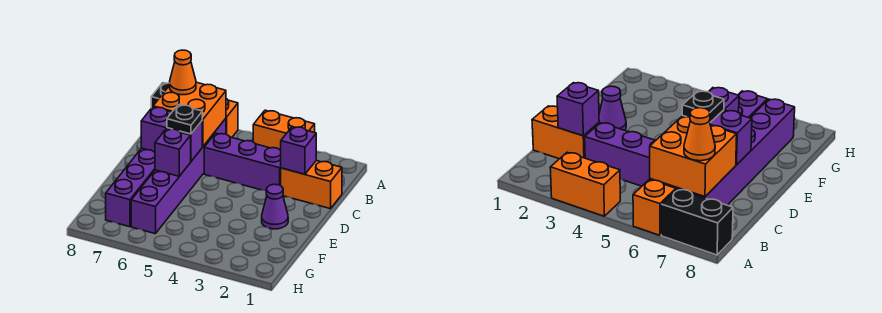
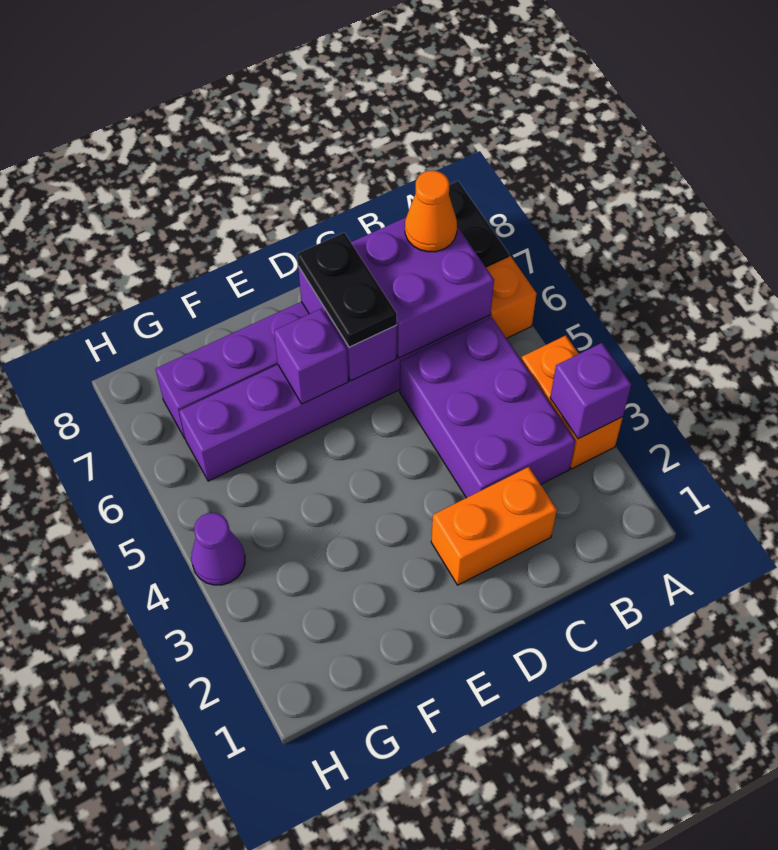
orange brick B6:C7 level 2 -> purple brick B6:C7 level 2
orange brick C1:C2 level 1 -> orange brick C2:D2 level 1
purple brick C2 level 2 -> purple brick A3 level 2
purple brick C3:C5 level 1 -> purple brick B3:C5 level 1
black plate D6 level 3 -> black plate D6:D7 level 3
purple cone E2 level 1 -> purple cone H4 level 1

